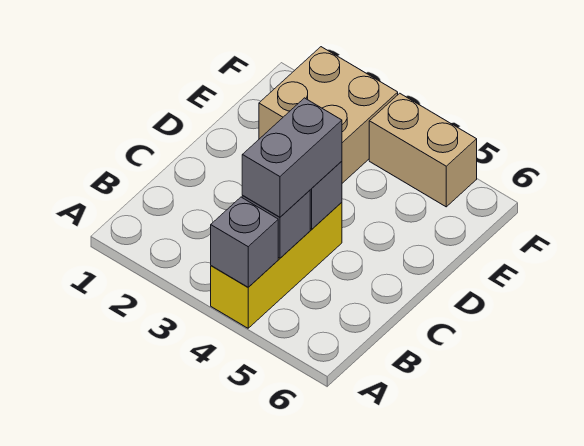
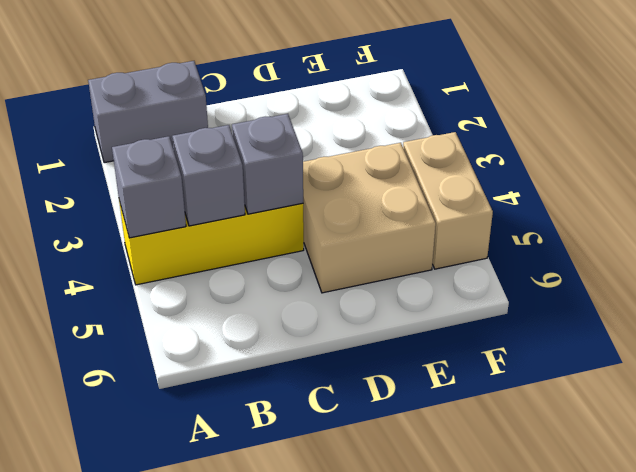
grey brick B4:C4 level 3 -> grey brick A1:B1 level 1
tan brick E2:F3 level 1 -> tan brick D4:E5 level 1

